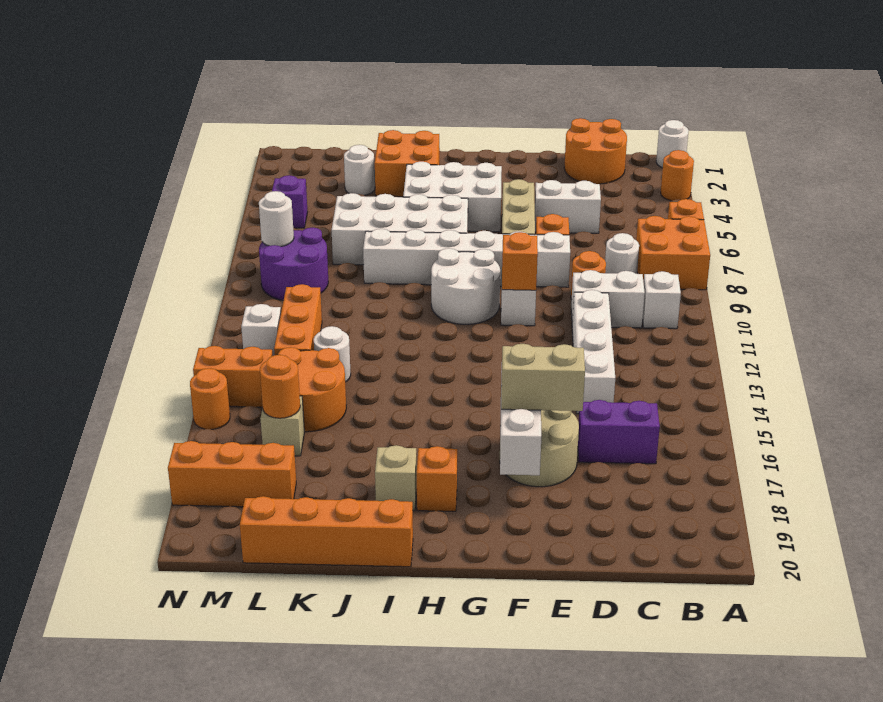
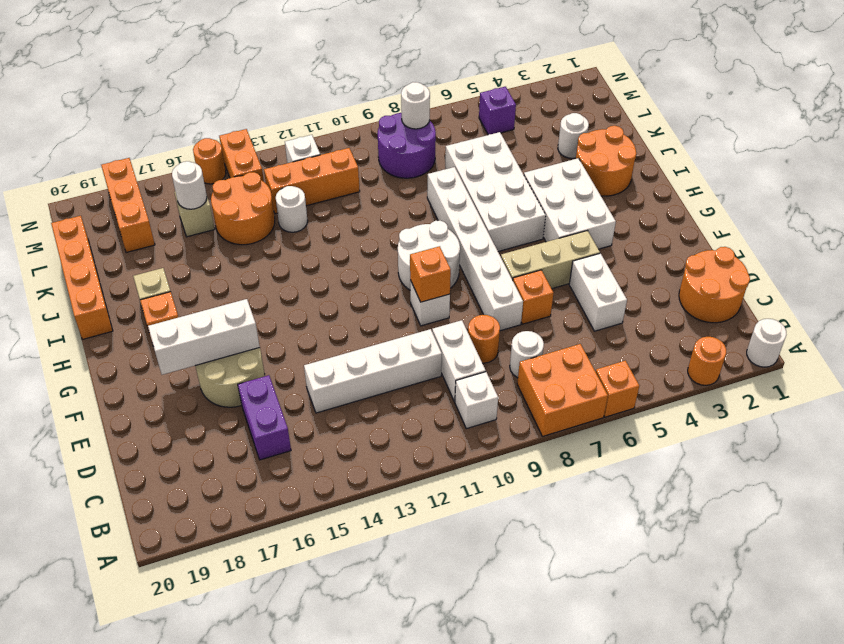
tan brick E17:F17 level 3 -> none
orange brick I2:J3 level 1 -> orange round brick I2:J3 level 1
orange round brick L16 level 2 -> white round brick L16 level 2

